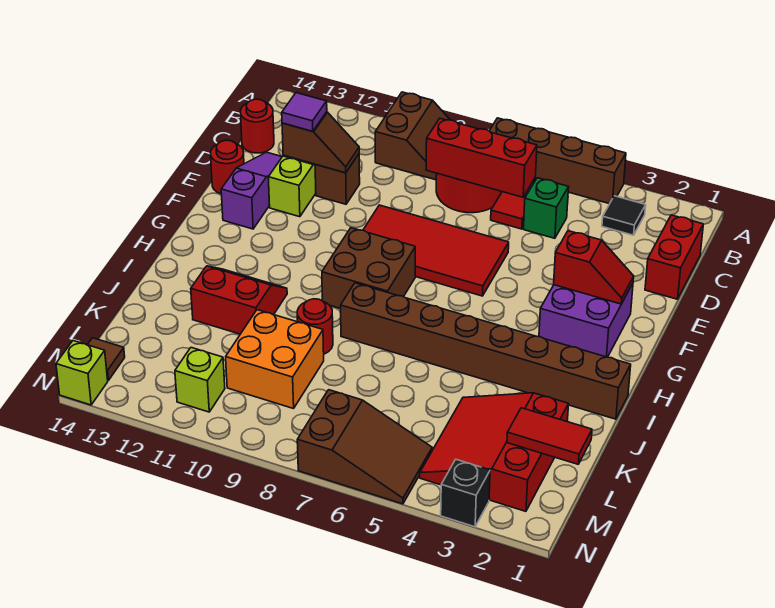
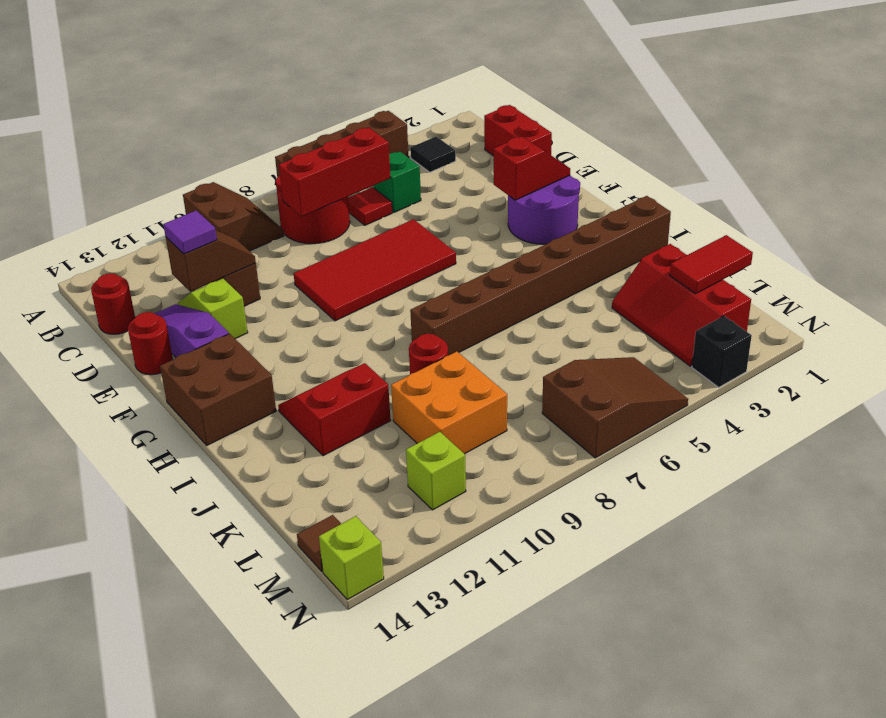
purple brick F2:G3 level 1 -> purple round brick F2:G3 level 1
brown brick G8:H9 level 1 -> brown brick G13:H14 level 1
red slope K2:M4 level 1 top 2 -> red slope K2:M3 level 1 top 2

